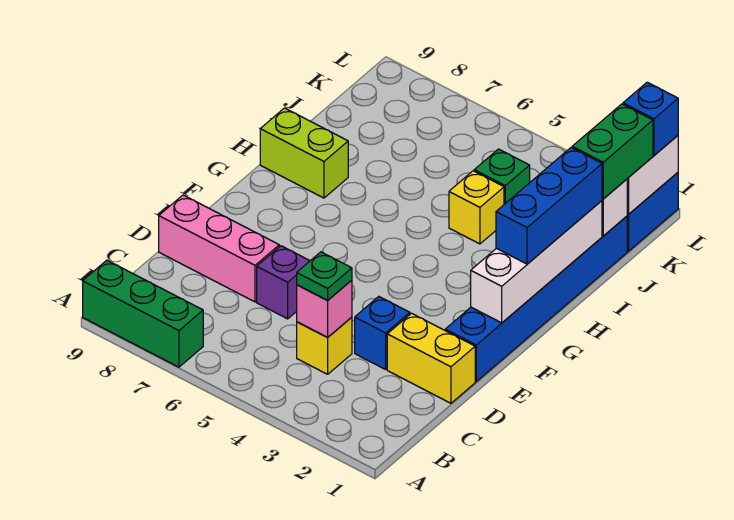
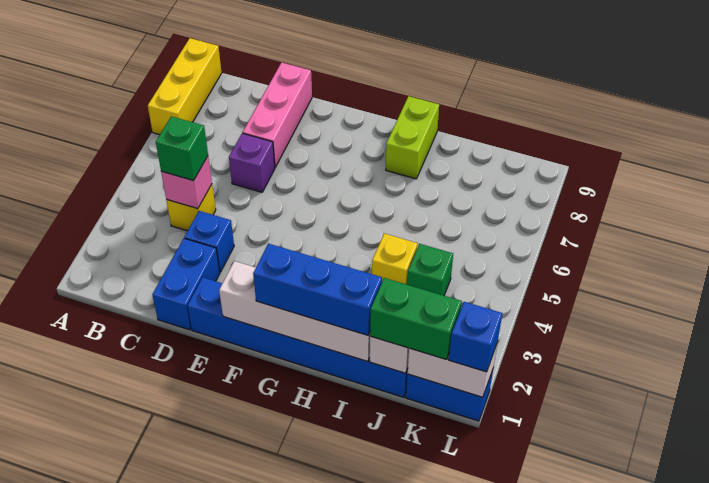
green brick A7:A9 level 1 -> yellow brick A7:A9 level 1
green plate C4 level 3 -> green brick C4 level 3
yellow brick D1:D2 level 1 -> blue brick D1:D2 level 1

